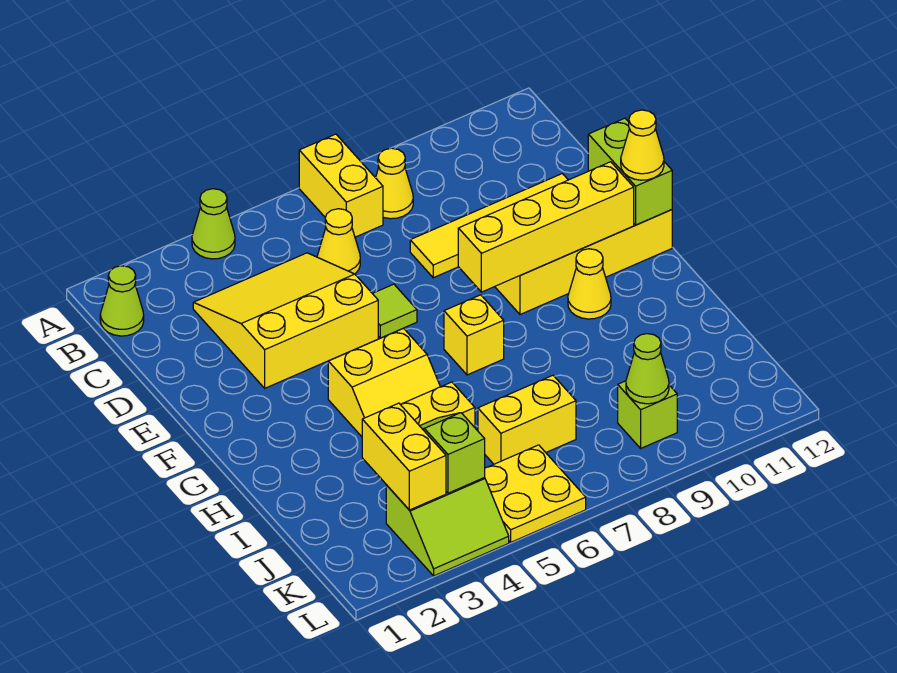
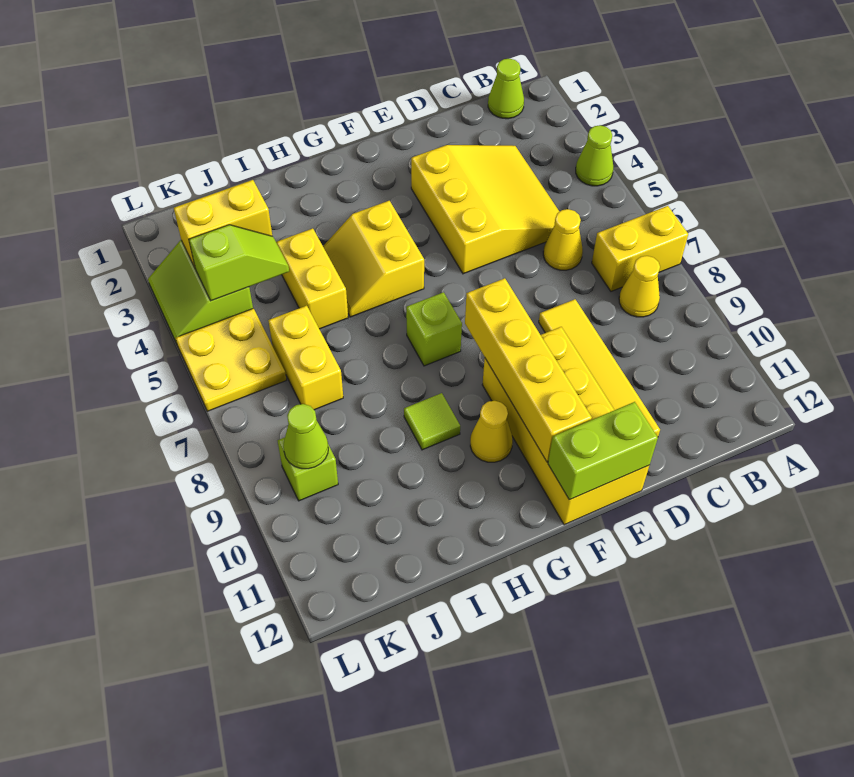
lime tile E6 level 1 -> lime tile H9 level 1
yellow cone F12 level 3 -> none
yellow brick G7 level 1 -> lime brick G7 level 1

